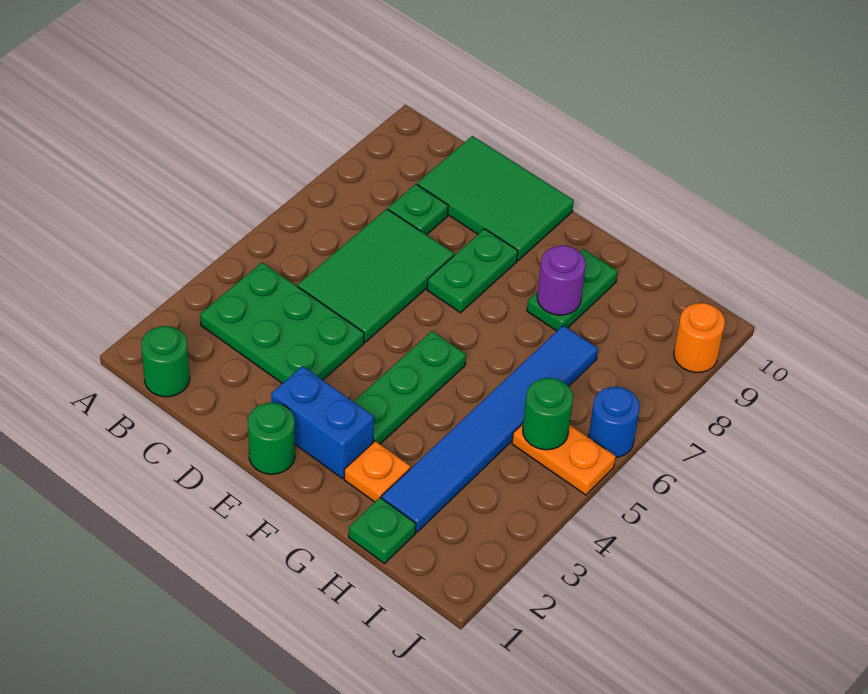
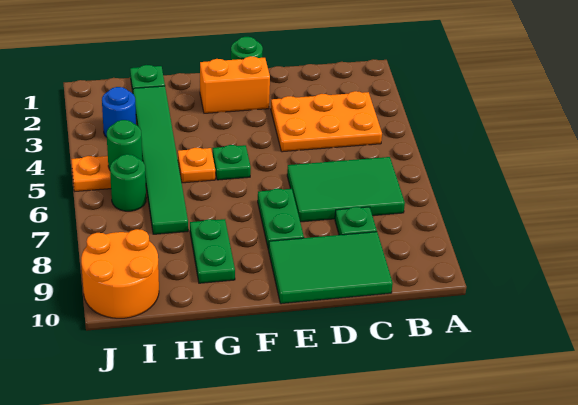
green round brick B1 level 1 -> green round brick I6 level 1
green plate B3:D4 level 1 -> orange plate B3:D4 level 1
green tile C5:D7 level 1 -> green tile B6:D7 level 1
blue brick E2:F2 level 1 -> orange brick E2:F2 level 1
green plate F3:F5 level 1 -> green plate F5 level 1
orange plate G2 level 1 -> orange plate G5 level 1
purple round brick G8 level 2 -> none
blue tile H2:H7 level 1 -> green tile H2:H7 level 1
blue round brick J6 level 1 -> blue round brick I3 level 1
orange round brick J9 level 1 -> orange round brick I9:J10 level 1

